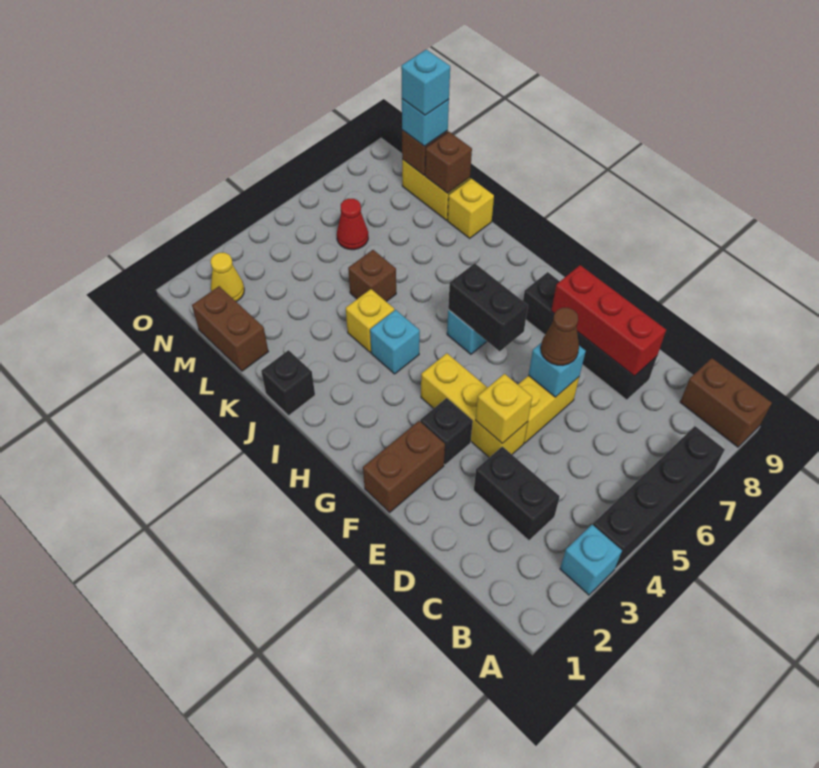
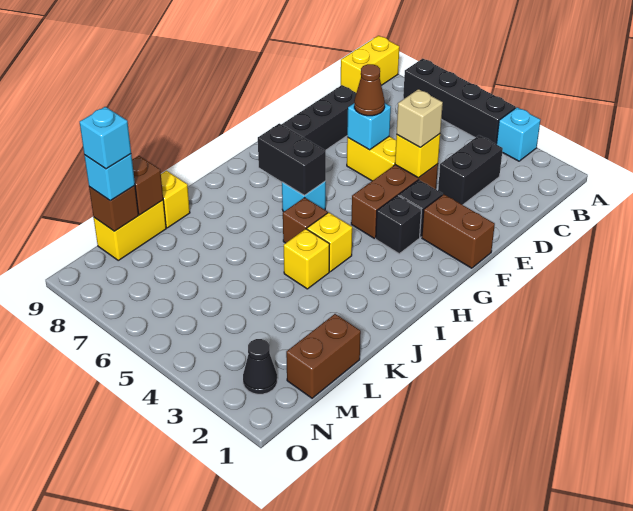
brown brick A9:B9 level 1 -> yellow brick A9:B9 level 1
red brick D8:F8 level 2 -> none
yellow brick E4:G4 level 1 -> brown brick E4:G4 level 1
none -> tan brick E4 level 3
black brick G6:H6 level 2 -> black brick H6:H7 level 2
cyan brick I4 level 1 -> yellow brick I4 level 1
black brick J1 level 1 -> black brick G3 level 1
brown brick K5 level 1 -> brown brick I5 level 1
red cone M6 level 1 -> none
yellow cone N2 level 1 -> black cone N2 level 1

